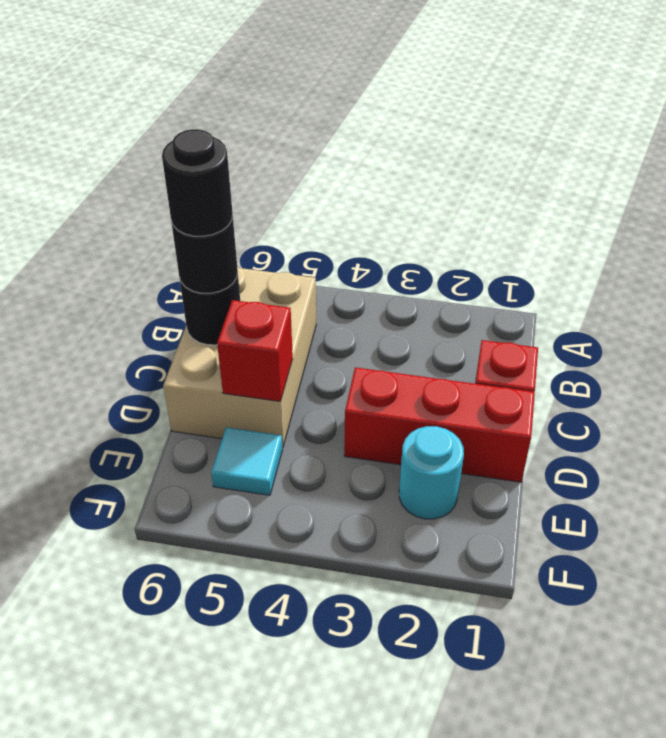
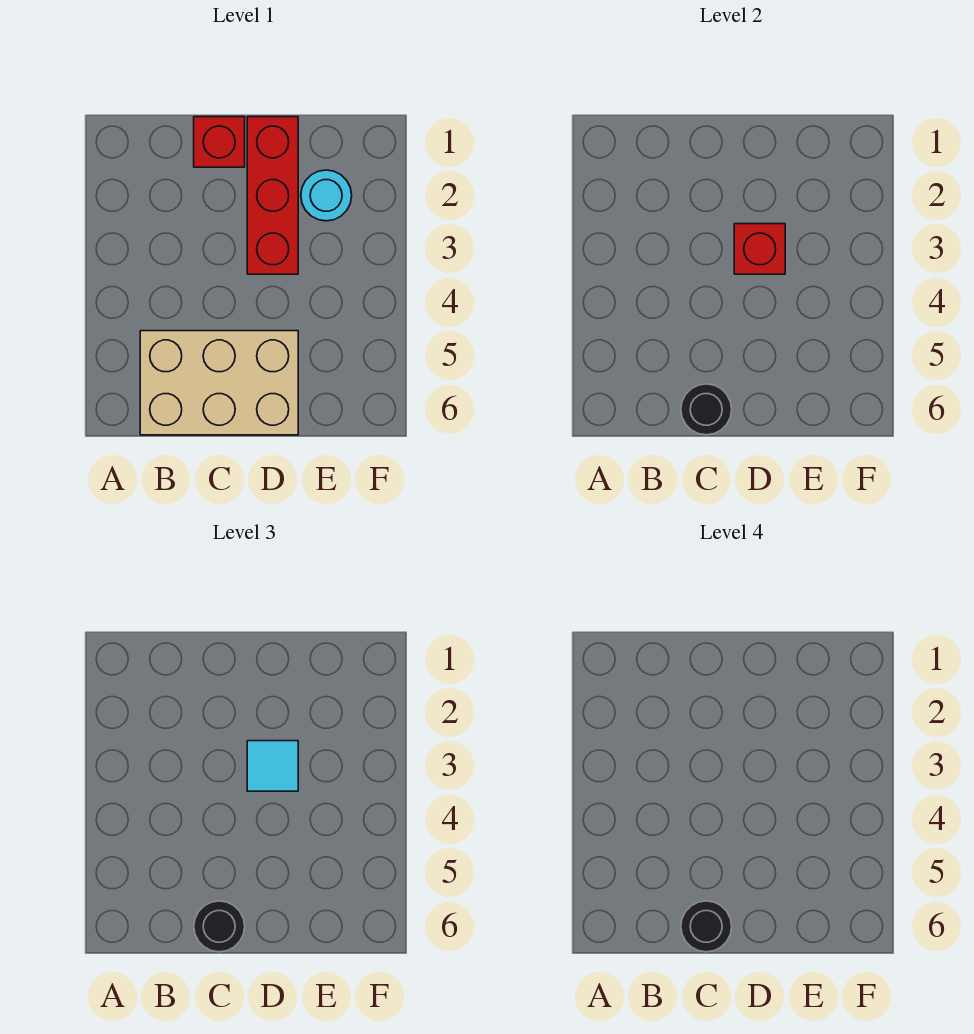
red brick D5 level 2 -> red brick D3 level 2
cyan tile E5 level 1 -> cyan tile D3 level 3

